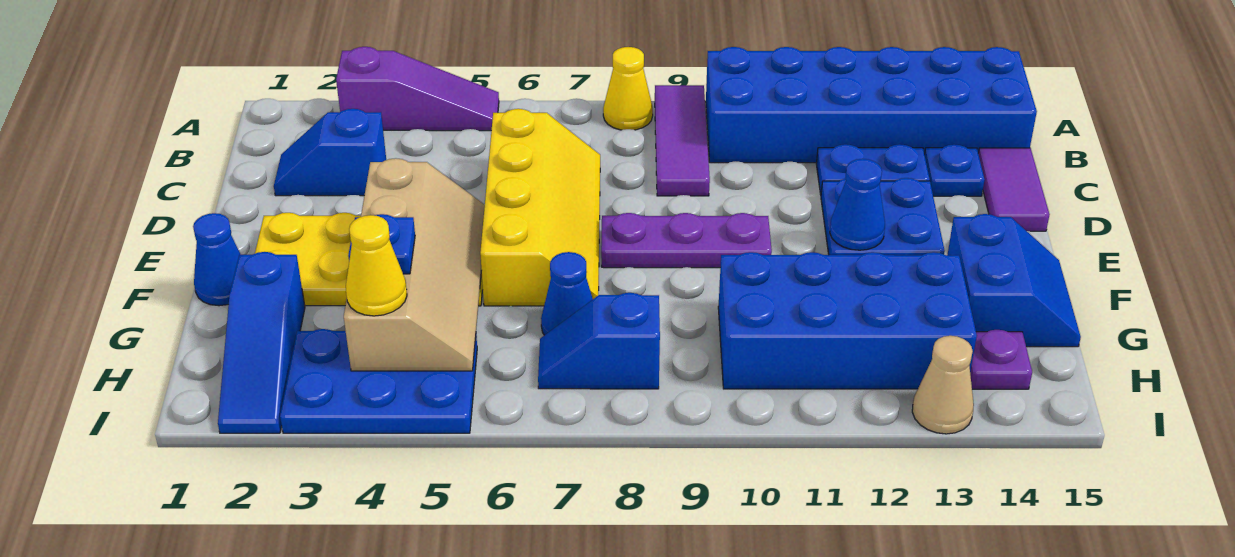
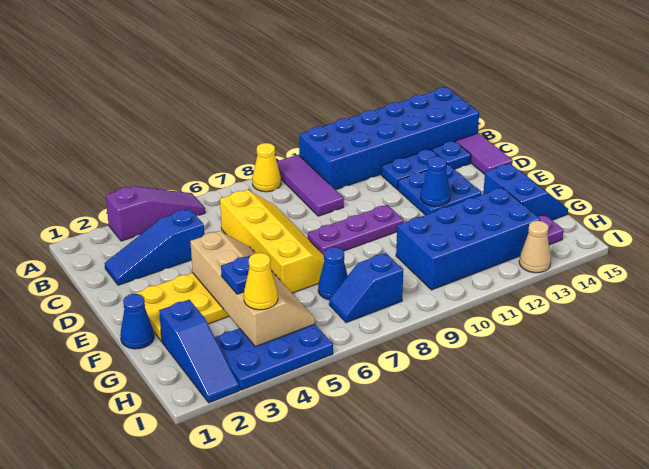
blue slope C2:C3 level 1 top 3 -> blue slope C2:C4 level 1 top 4

